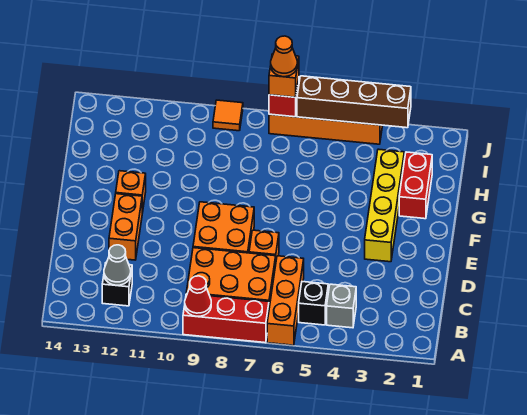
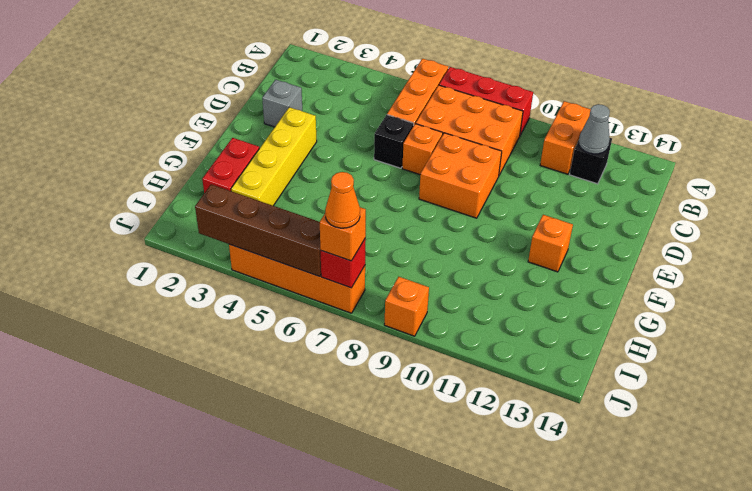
red cone A9 level 2 -> none
grey brick B4 level 1 -> grey brick D2 level 1
black brick B5 level 1 -> black brick D6 level 1
orange brick D12:E12 level 1 -> orange brick A11:B11 level 1
orange tile J9 level 1 -> orange brick J9 level 1

